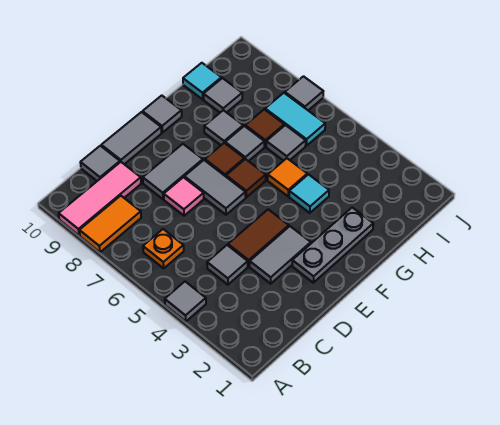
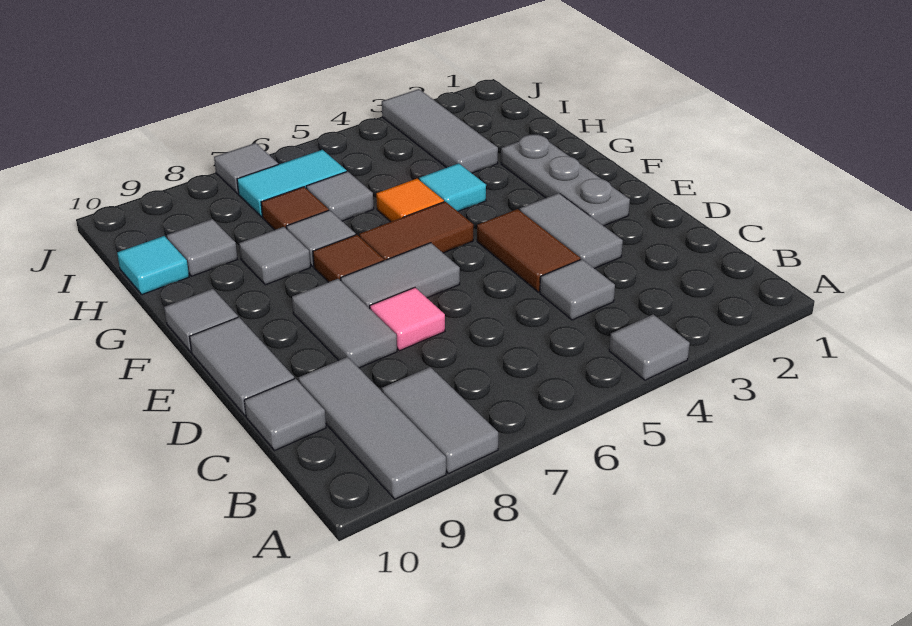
orange tile A8:B8 level 1 -> grey tile A8:B8 level 1
pink tile A9:C9 level 1 -> grey tile A9:C9 level 1
orange plate B6 level 1 -> none
brown tile F6 level 1 -> brown tile F5:F6 level 1
none -> grey tile H3:J3 level 1

